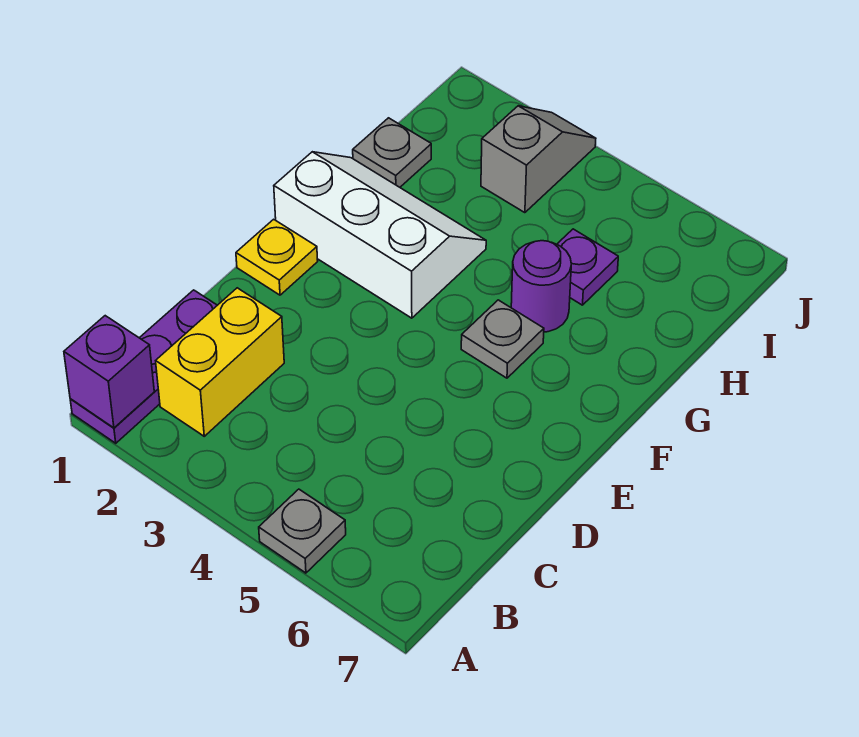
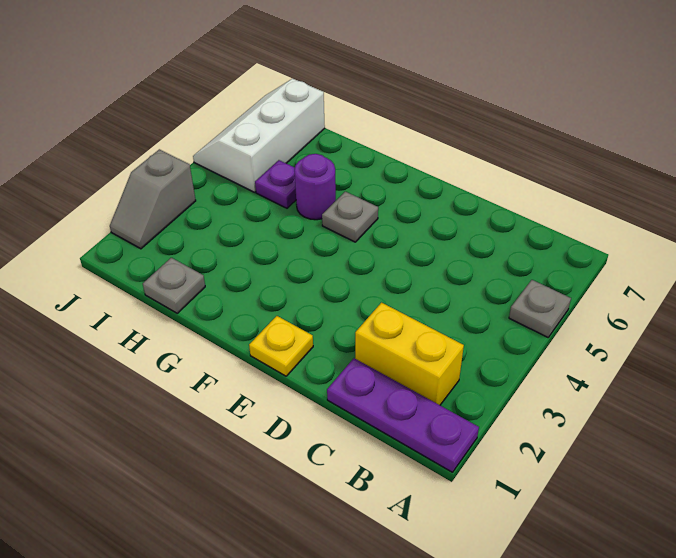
purple brick A1 level 2 -> none
white slope F1:G3 level 1 top F -> white slope I5:J7 level 1 top I
grey slope I3:J3 level 1 top I -> grey slope J2:J3 level 1 top 3

